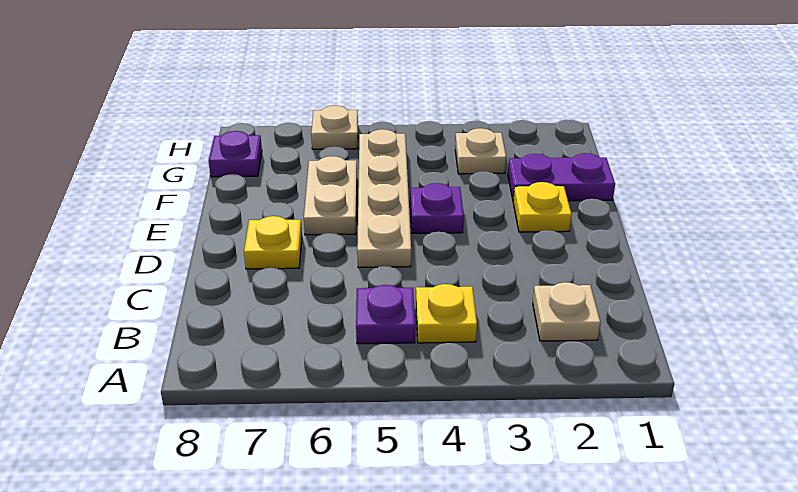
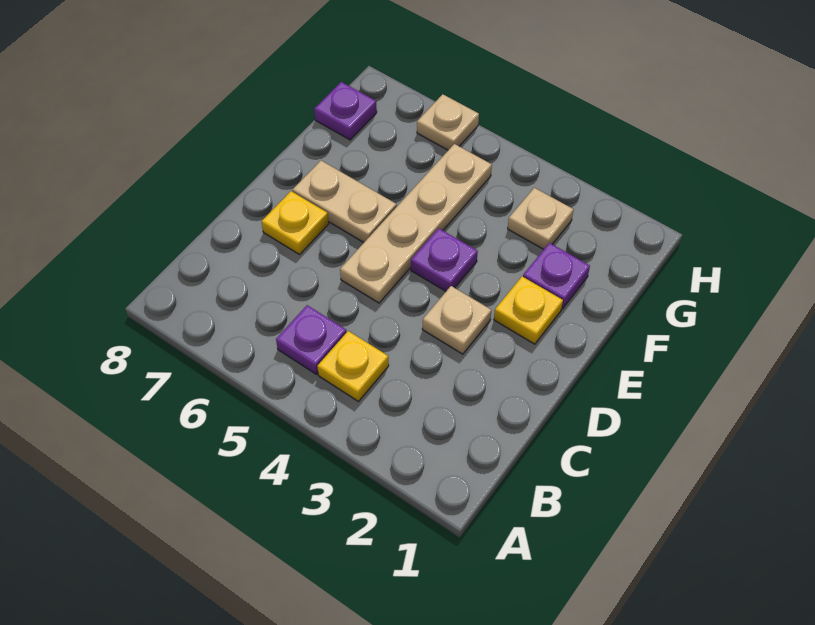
tan plate B2 level 1 -> tan plate D3 level 1
tan plate E6:F6 level 1 -> tan plate E6:E7 level 1
purple plate F1:F2 level 1 -> purple plate F2 level 1

